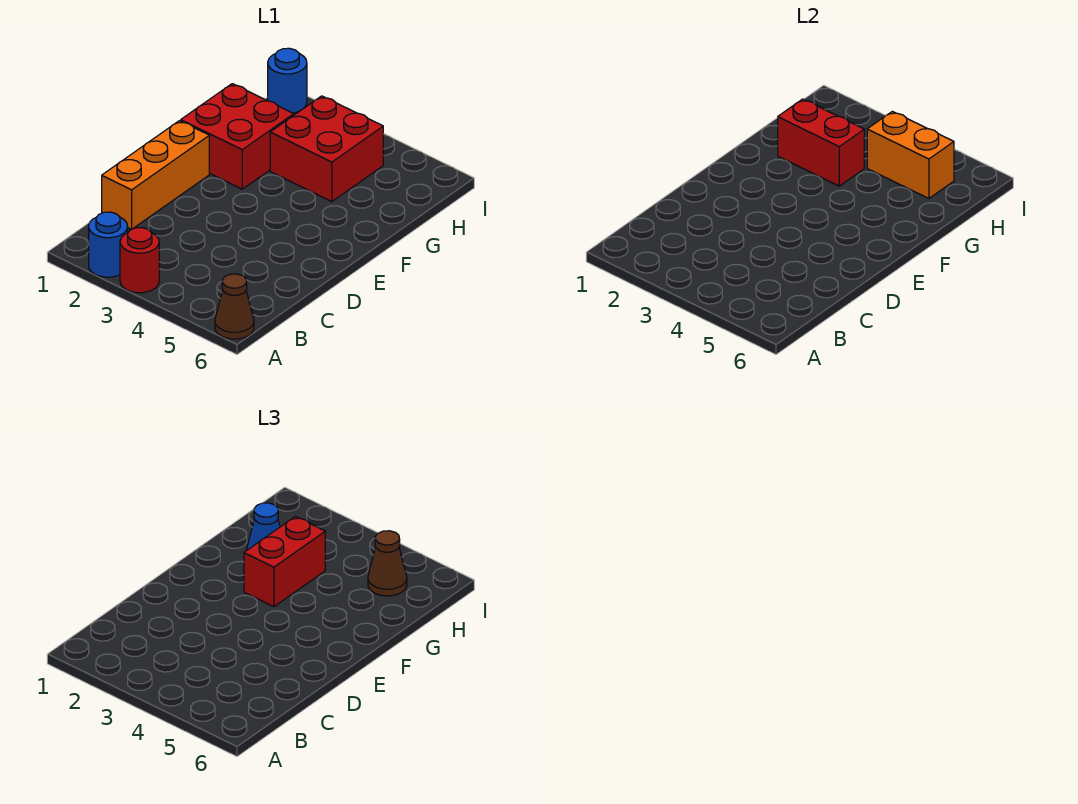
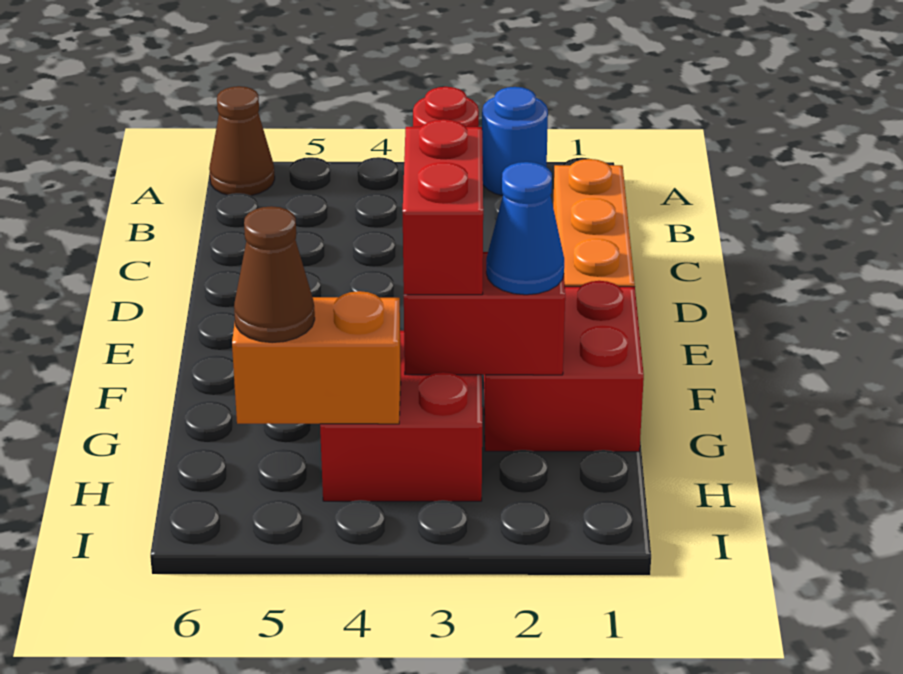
blue round brick I1 level 1 -> none

